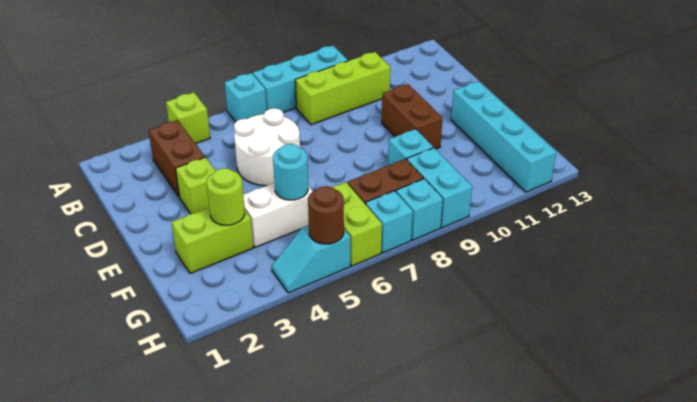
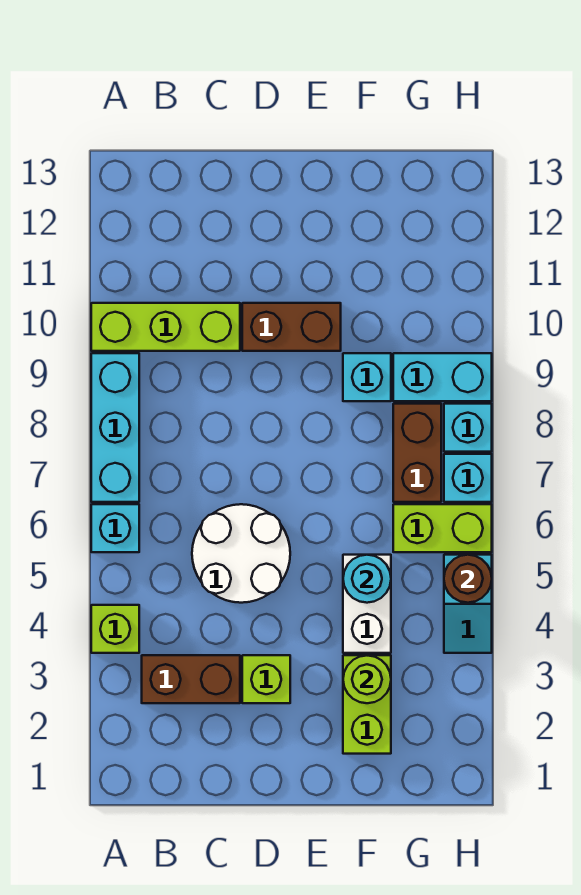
lime brick B8:B10 level 1 -> lime brick A10:C10 level 1
cyan brick E12:H12 level 1 -> none

